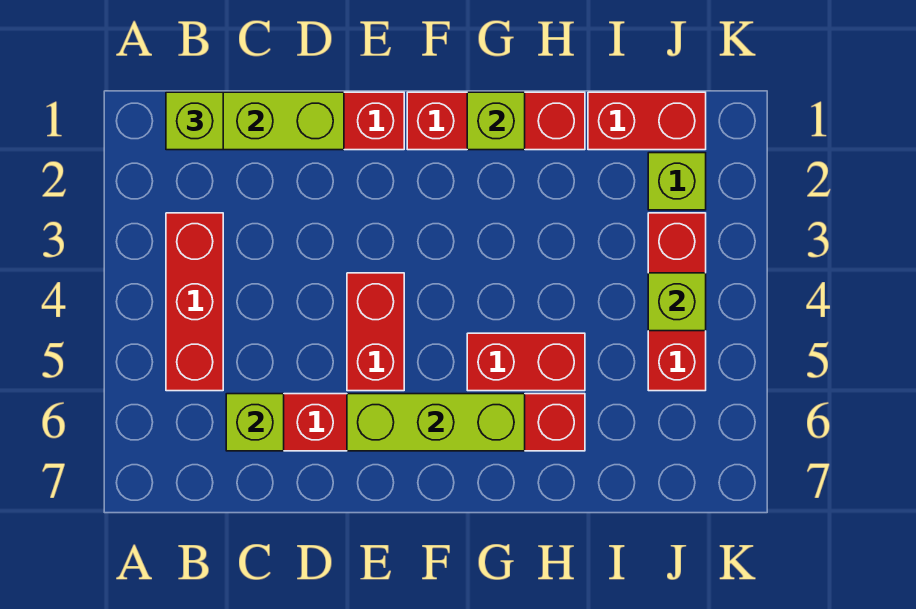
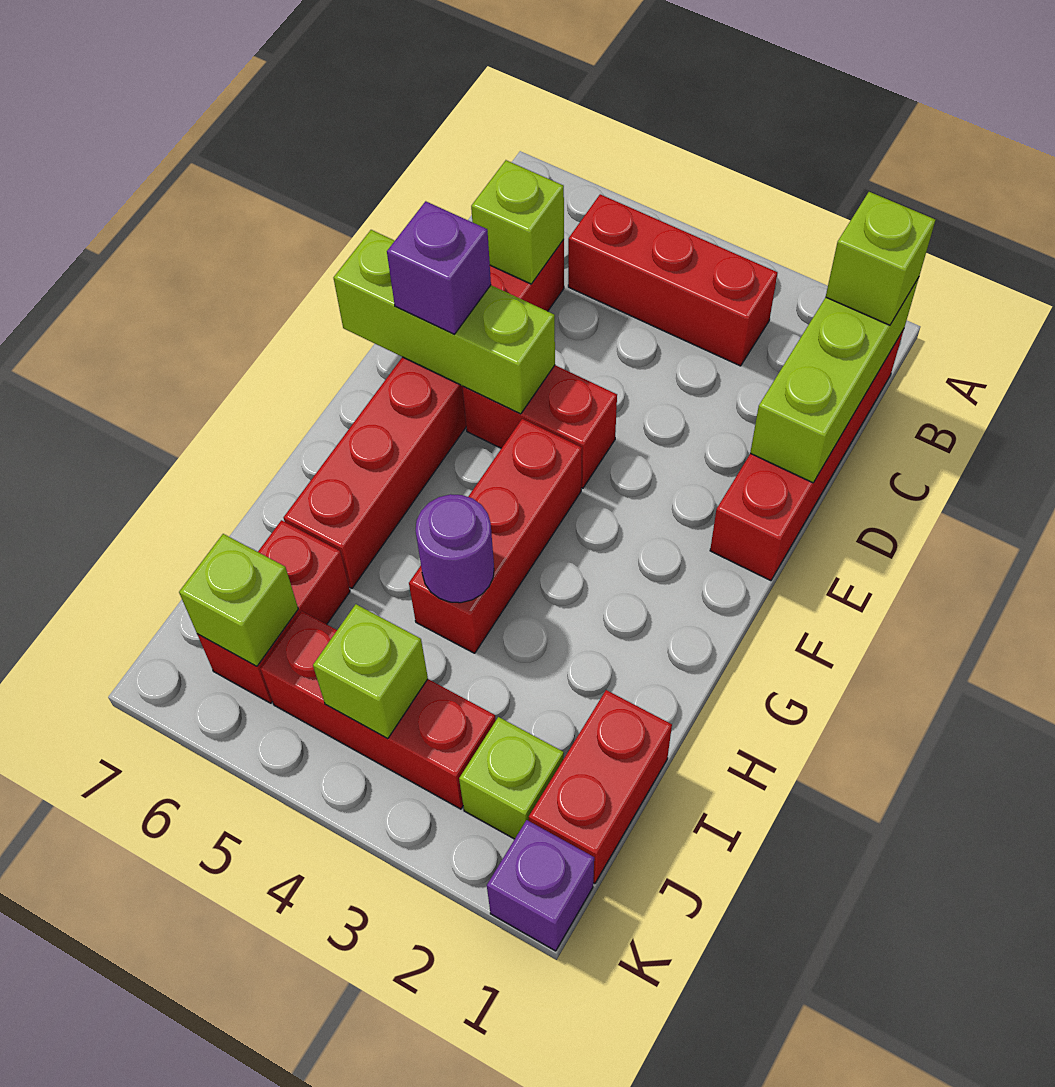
lime brick E6:G6 level 2 -> lime brick E5:E7 level 2
none -> purple brick E6 level 3
red brick F1:H1 level 1 -> red brick F4:H4 level 1
lime brick G1 level 2 -> lime brick J6 level 2
red brick G5:H5 level 1 -> red brick I6:J6 level 1
none -> purple round brick H4 level 2
none -> purple brick K1 level 1

